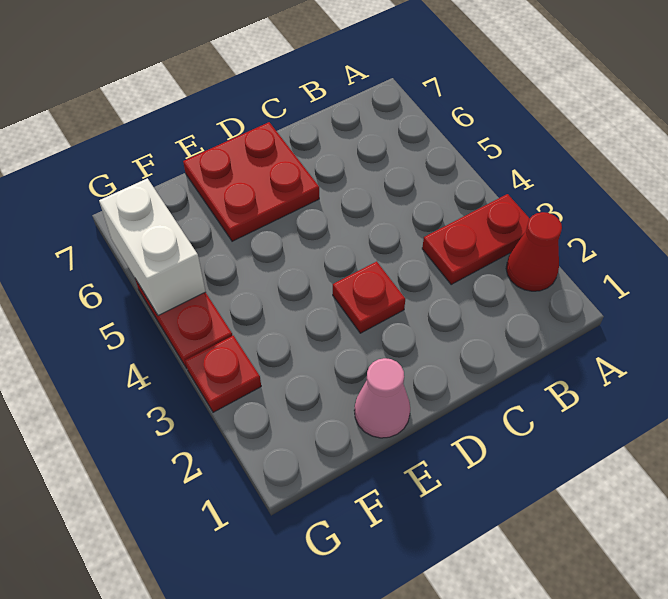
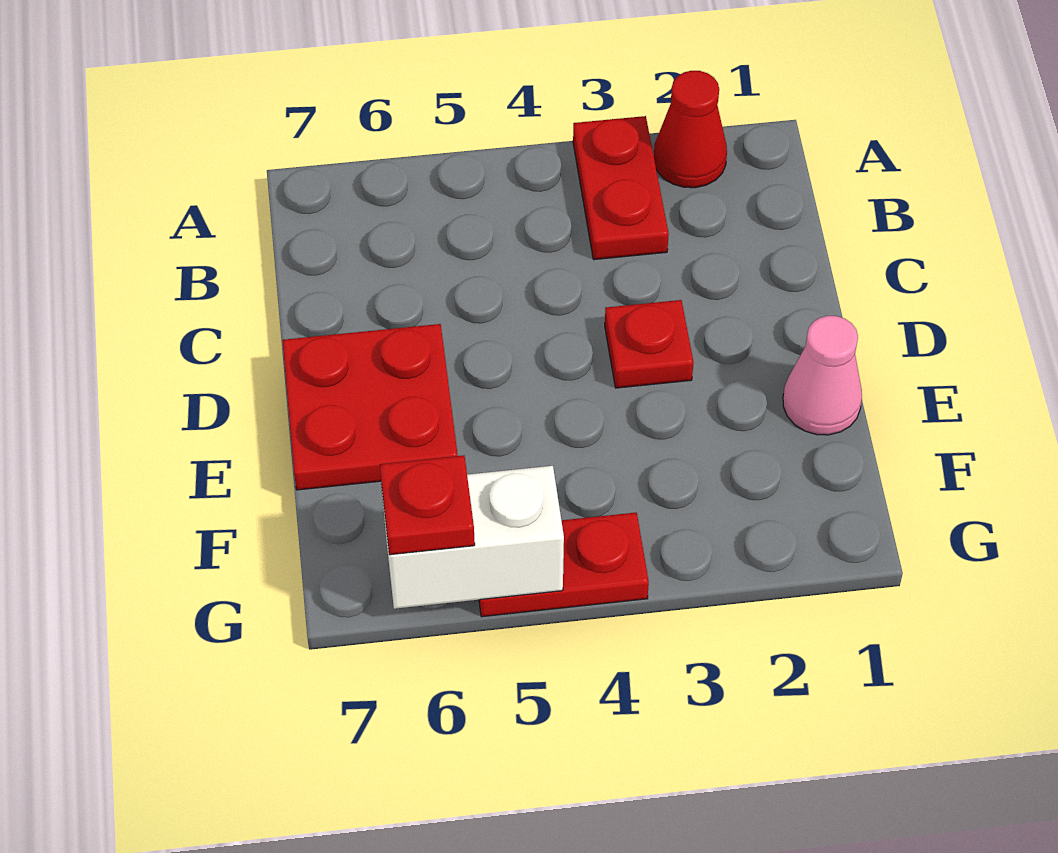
red plate G3 level 1 -> red plate G6 level 3

